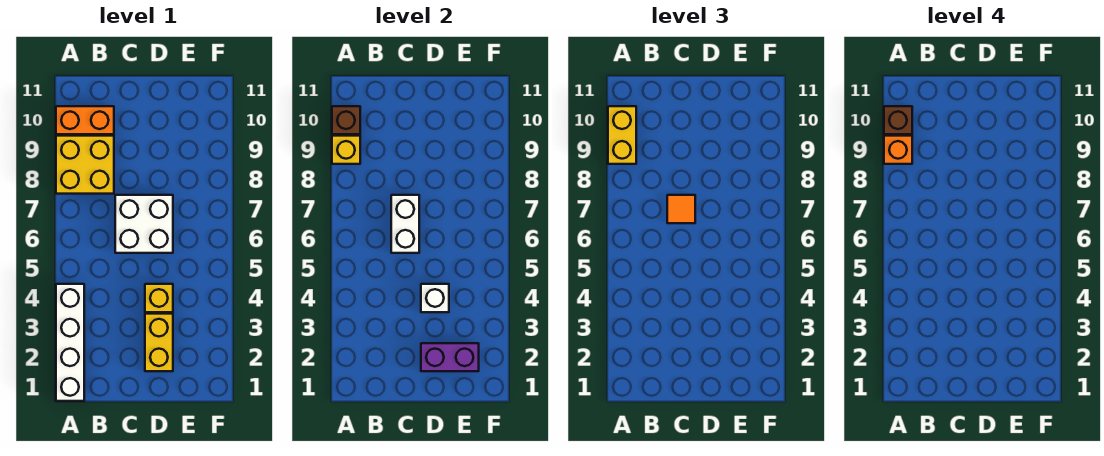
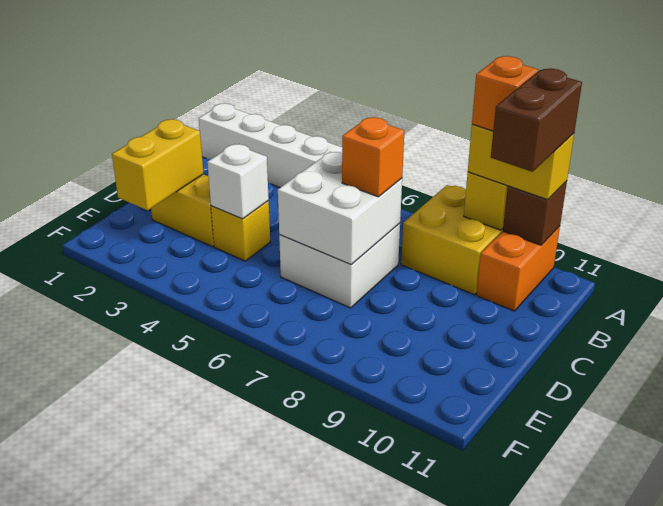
brown brick A10 level 4 -> brown brick A10:B10 level 4
white brick C6:C7 level 2 -> white brick C6:D7 level 2
orange tile C7 level 3 -> orange brick C7 level 3
purple brick D2:E2 level 2 -> yellow brick D2:E2 level 2

